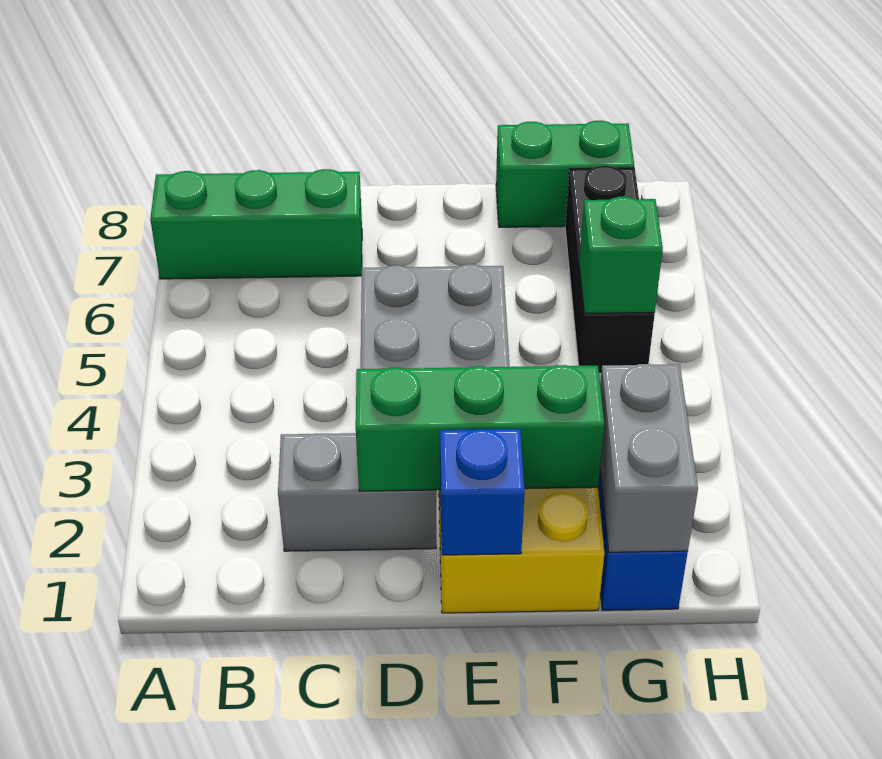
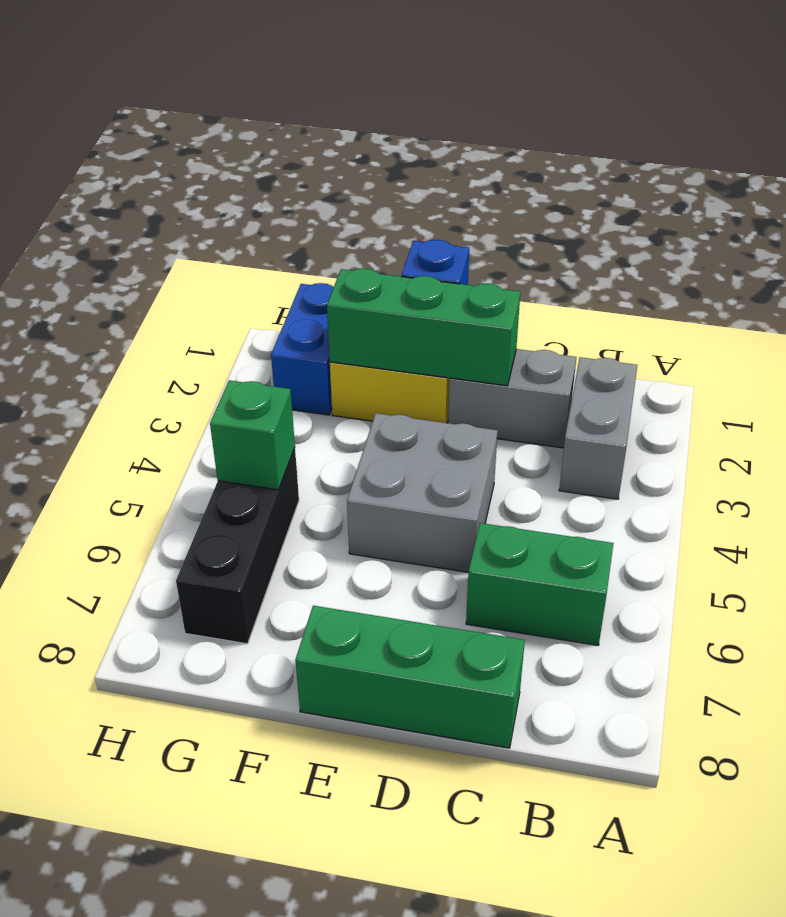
green brick A7:C7 level 1 -> green brick C8:E8 level 1
green brick F8:G8 level 1 -> green brick B6:C6 level 1
grey brick G1:G2 level 2 -> grey brick B2:B3 level 1

